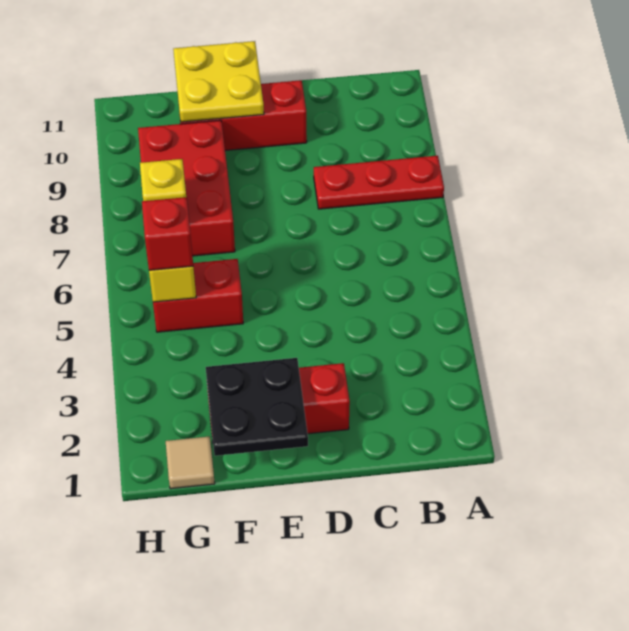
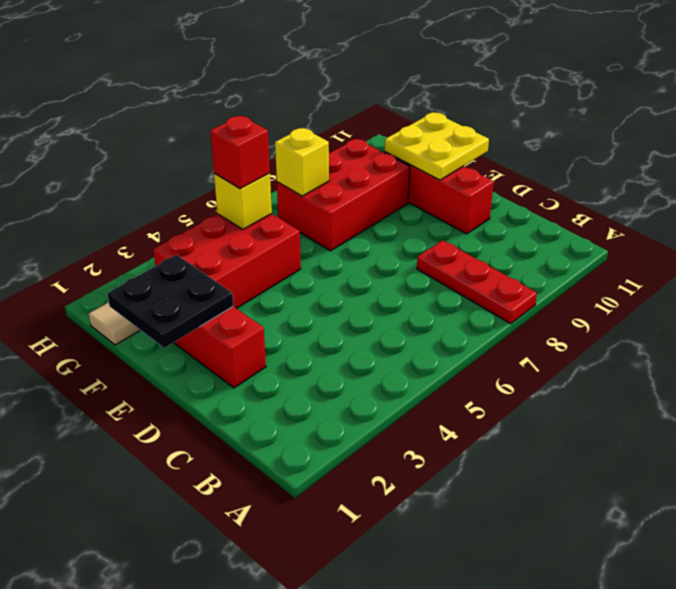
red brick F5:G5 level 1 -> red brick F3:G5 level 1

